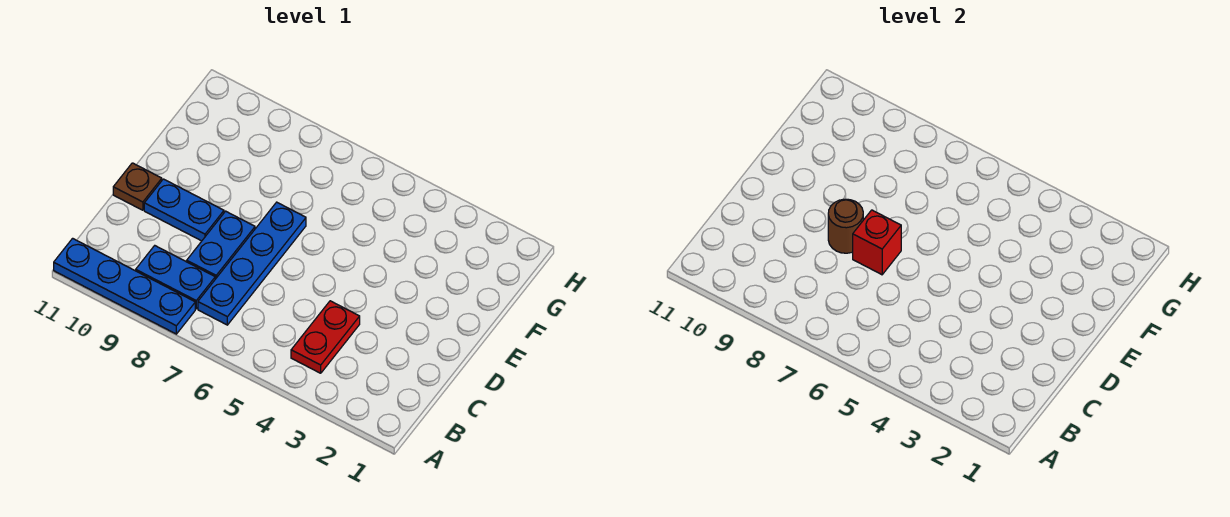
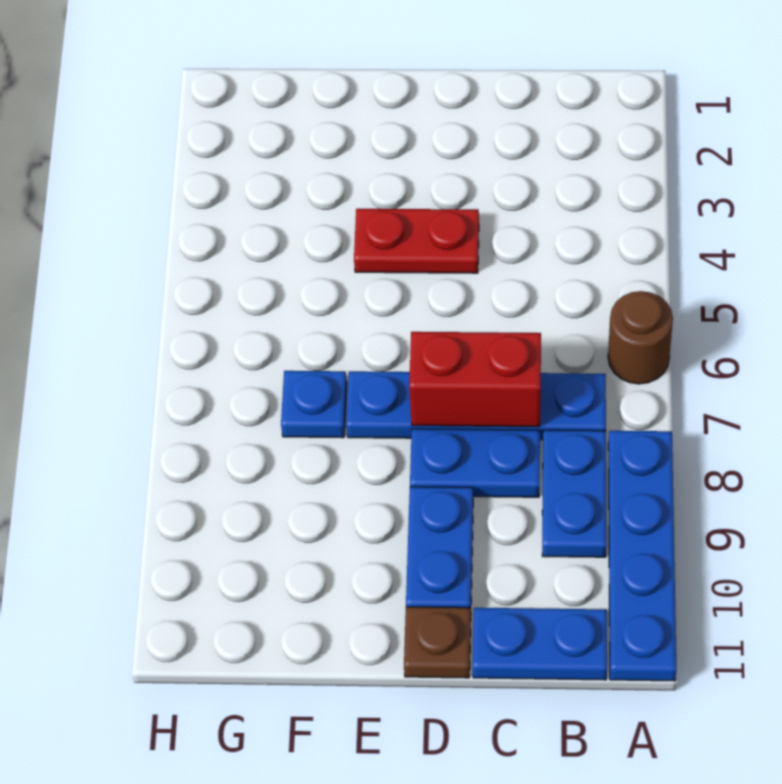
red plate B4:C4 level 1 -> red plate D4:E4 level 1
none -> blue plate B11:C11 level 1
red brick D7 level 2 -> red brick C7:D7 level 2
brown round brick D8 level 2 -> brown round brick A6 level 1
none -> blue plate F7 level 1

